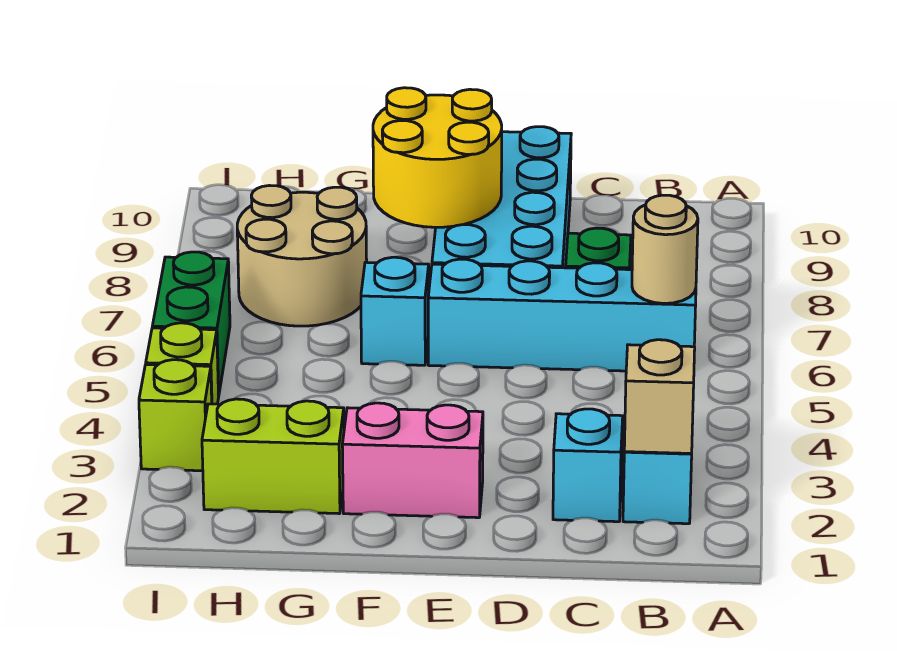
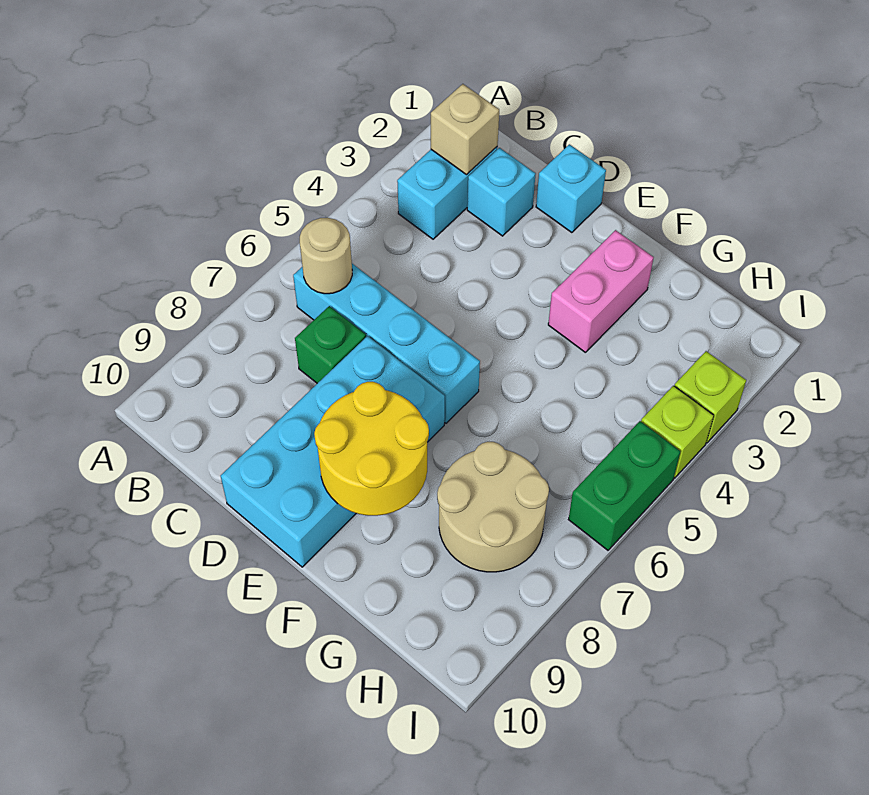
pink brick E2:F2 level 1 -> pink brick F2:F3 level 1
cyan brick F6 level 1 -> cyan brick D1 level 1
lime brick G2:H2 level 1 -> none

